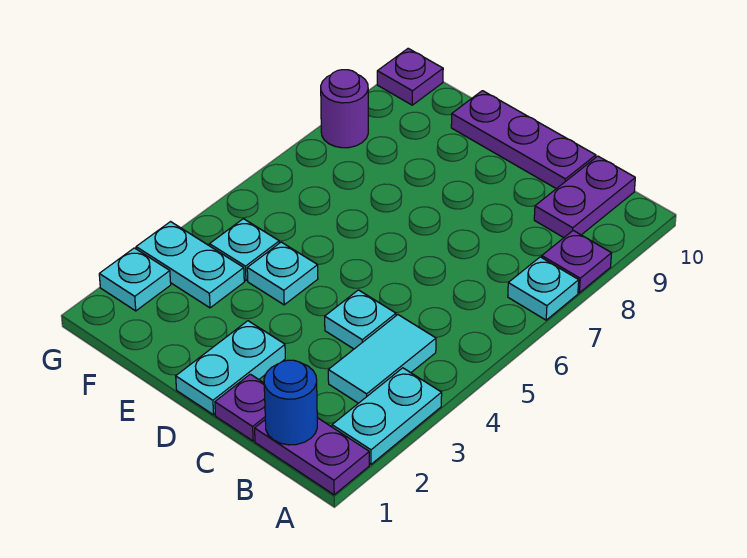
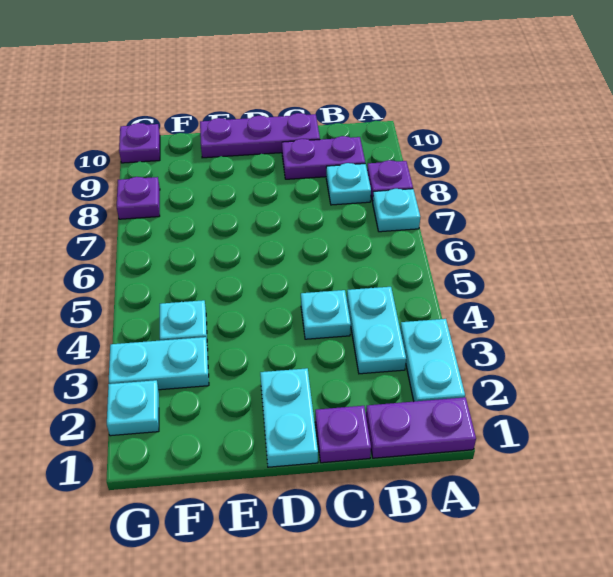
blue round brick B1 level 2 -> none
cyan tile B3:B4 level 1 -> cyan plate B3:B4 level 1
purple plate B9:B10 level 1 -> purple plate B9:C9 level 1
cyan plate E4 level 1 -> cyan plate B8 level 1
purple round brick G8 level 1 -> purple plate G8 level 1

